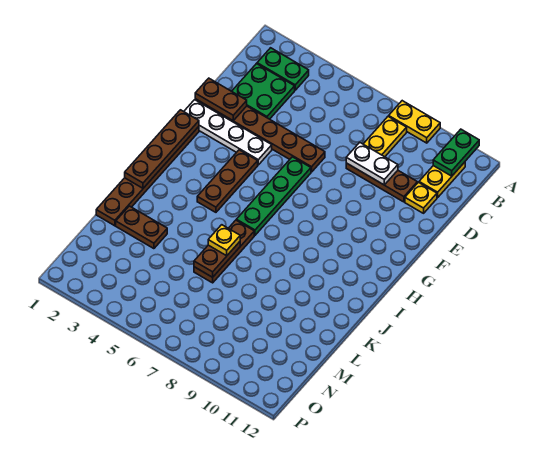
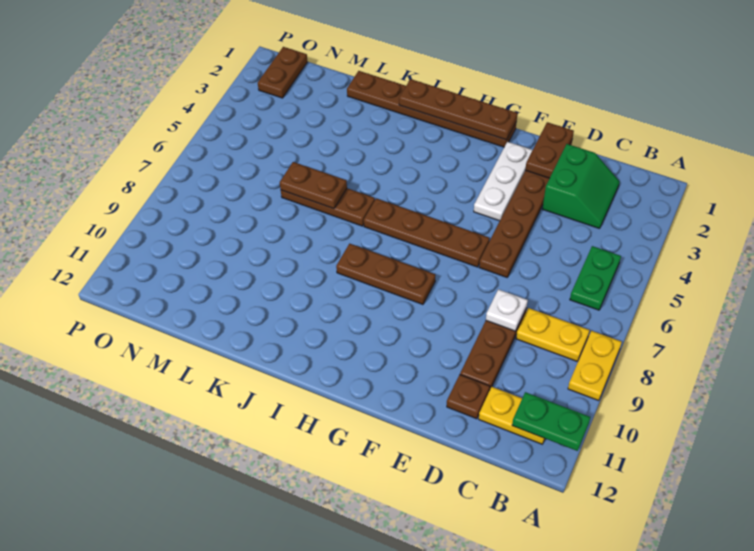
green plate B2:B3 level 1 -> green plate B5:B6 level 1
green plate C2:D3 level 1 -> green slope C2:D3 level 1 top D
white plate D8:D9 level 2 -> white plate D8 level 2
yellow plate D11 level 1 -> brown plate D11 level 1
white plate F1:F4 level 1 -> white plate F2:F4 level 1
green plate F6:I6 level 1 -> brown plate F6:I6 level 1
brown plate G4:I4 level 1 -> brown plate G8:I8 level 1
yellow plate K6 level 3 -> none
brown plate L2:L3 level 1 -> brown plate O1:O2 level 1

